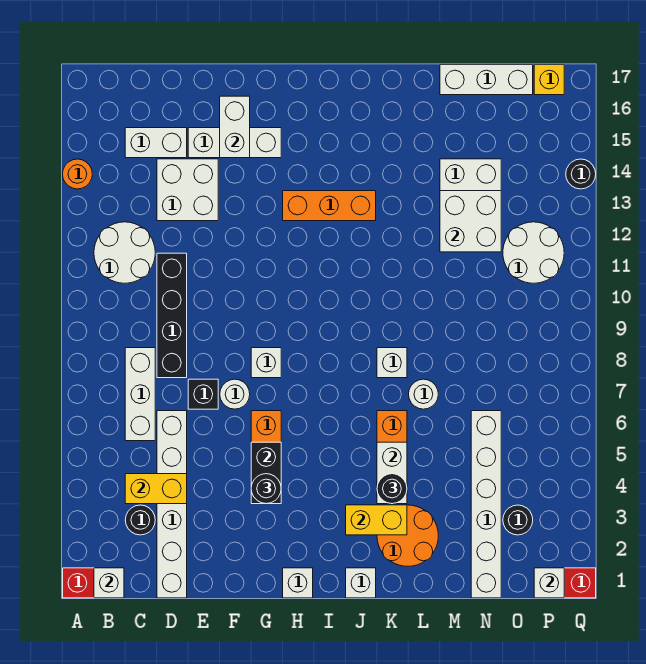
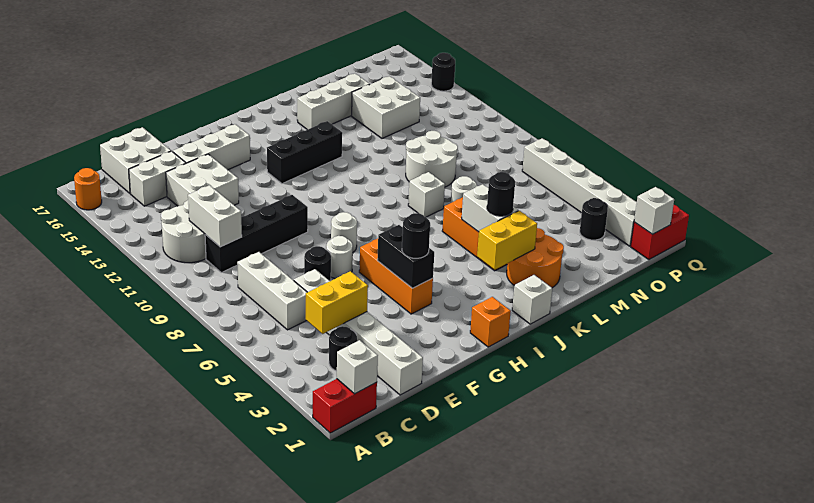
orange round brick A14 level 1 -> orange round brick A16 level 1
black brick D8:D11 level 1 -> black brick C10:F10 level 1
black brick E7 level 1 -> black round brick E7 level 1
white brick F15:F16 level 2 -> white brick C10:C11 level 2
white brick G8 level 1 -> white round brick G8 level 1
white brick H1 level 1 -> orange brick H1 level 1
orange brick H13:J13 level 1 -> black brick H13:J13 level 1
white brick M12:N13 level 2 -> white brick C16:D17 level 1
white brick M17:O17 level 1 -> white brick K15:M15 level 1
white brick N1:N6 level 1 -> white brick P2:P7 level 1
white round brick O11:P12 level 1 -> white round brick L9:M10 level 1
yellow brick P17 level 1 -> none

